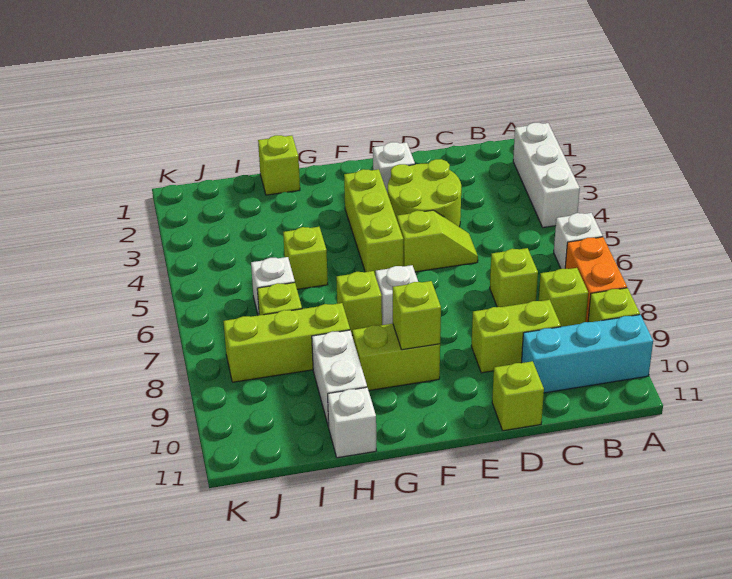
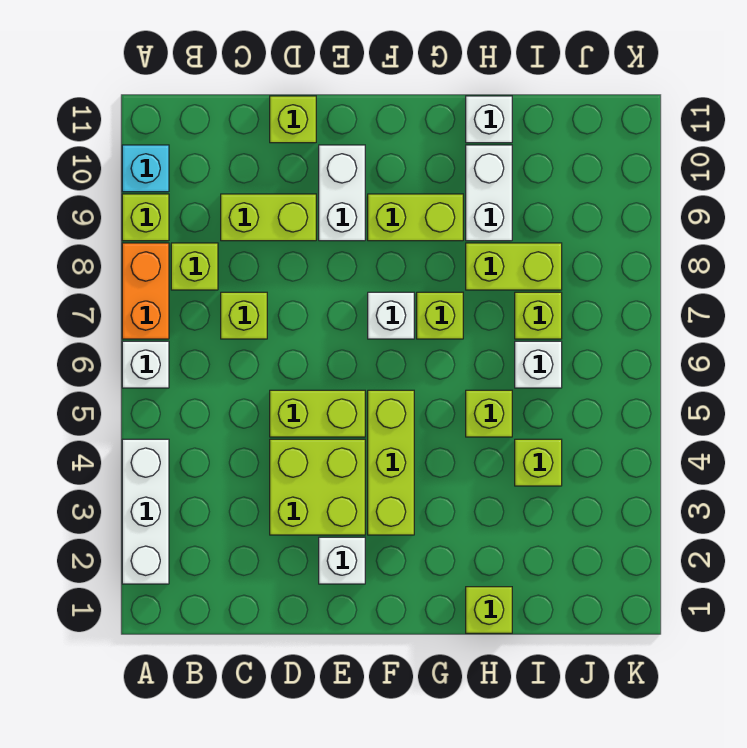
cyan brick A10:C10 level 1 -> cyan brick A10 level 1
lime round brick D3:E4 level 1 -> lime brick D3:E4 level 1
lime slope D5:E5 level 1 top E -> lime brick D5:E5 level 1
none -> white brick E9:E10 level 1
lime brick F9 level 2 -> lime brick I4 level 1
lime brick H8:J8 level 1 -> lime brick H8:I8 level 1

